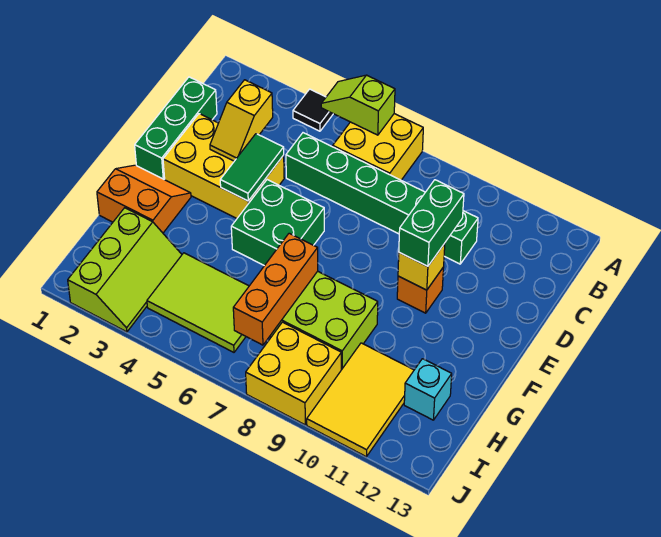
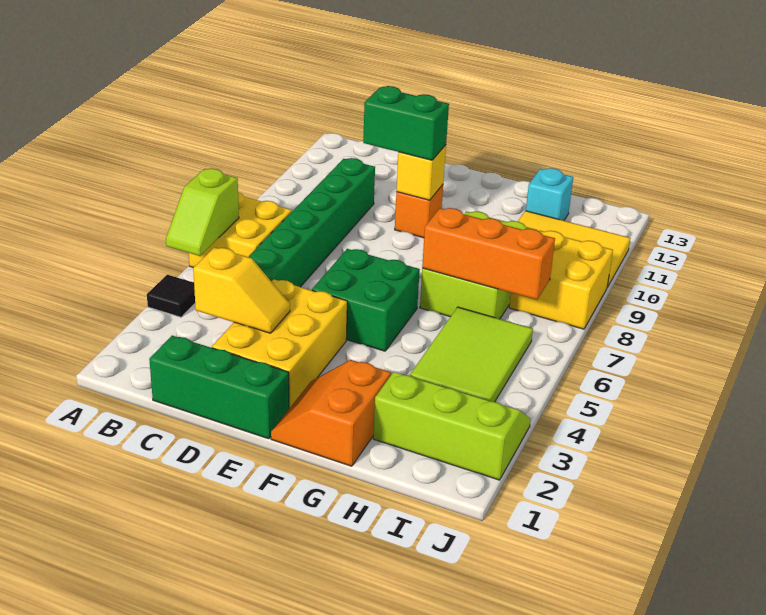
green tile D4:E4 level 2 -> none

